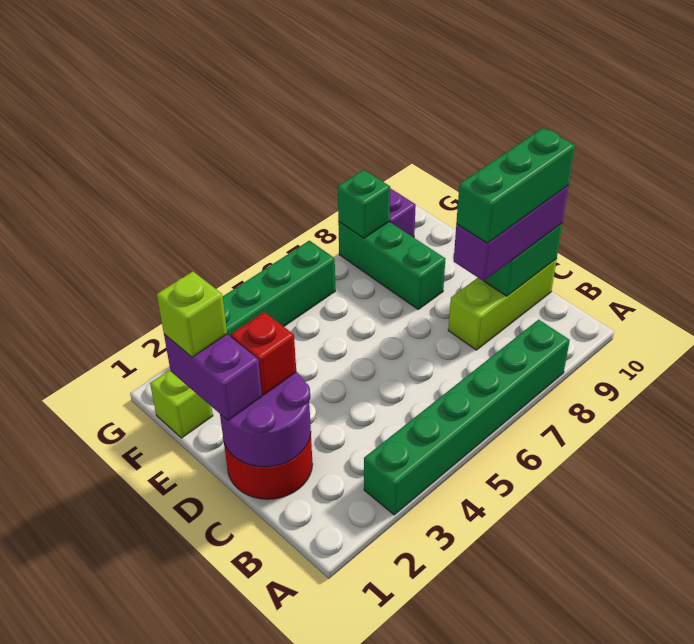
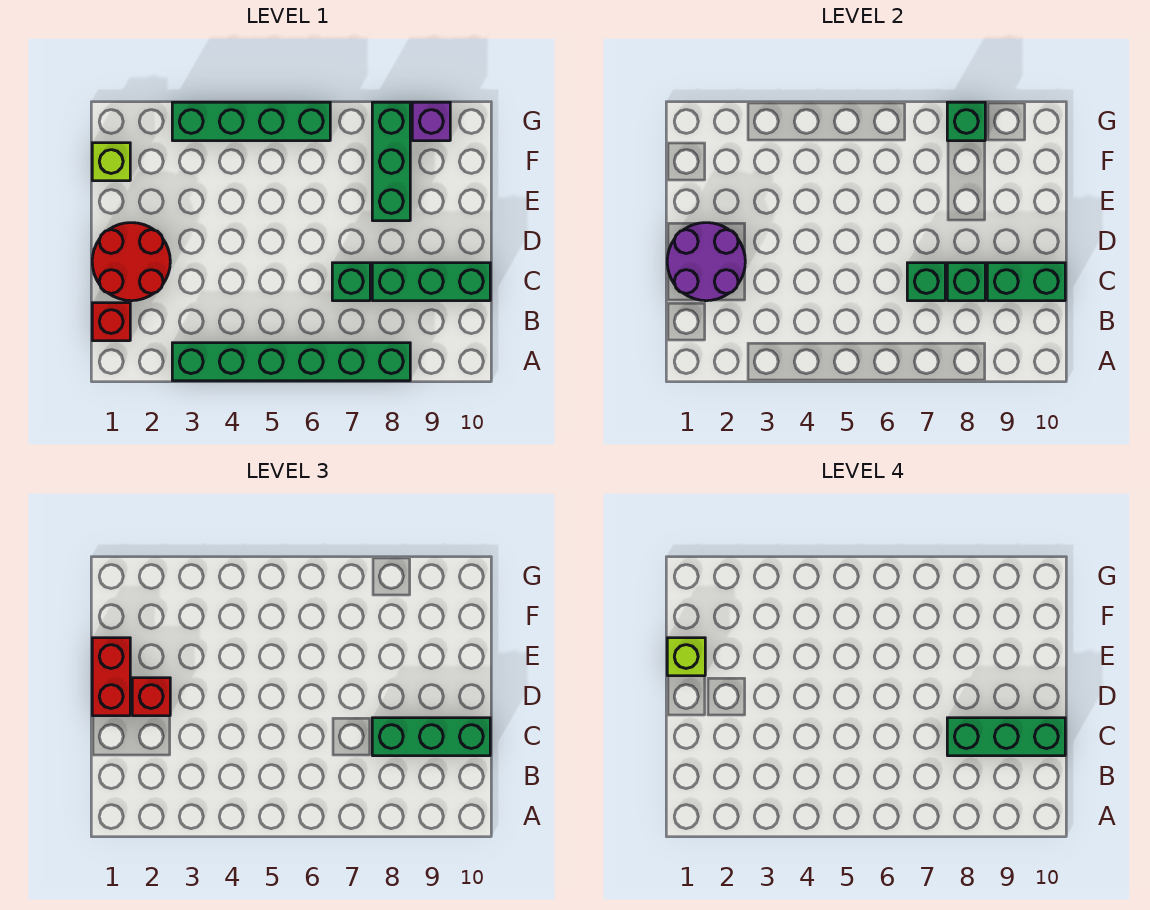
none -> red brick B1 level 1
none -> green brick C7 level 1
none -> green brick C7 level 2
lime brick C8:C10 level 1 -> green brick C8:C10 level 1
none -> green brick C8 level 2
purple brick C8:C10 level 3 -> green brick C8:C10 level 3
purple brick D1:E1 level 3 -> red brick D1:E1 level 3

